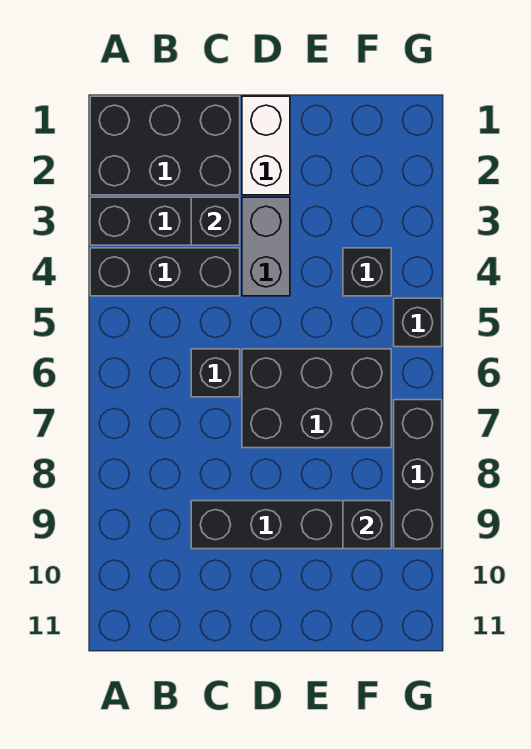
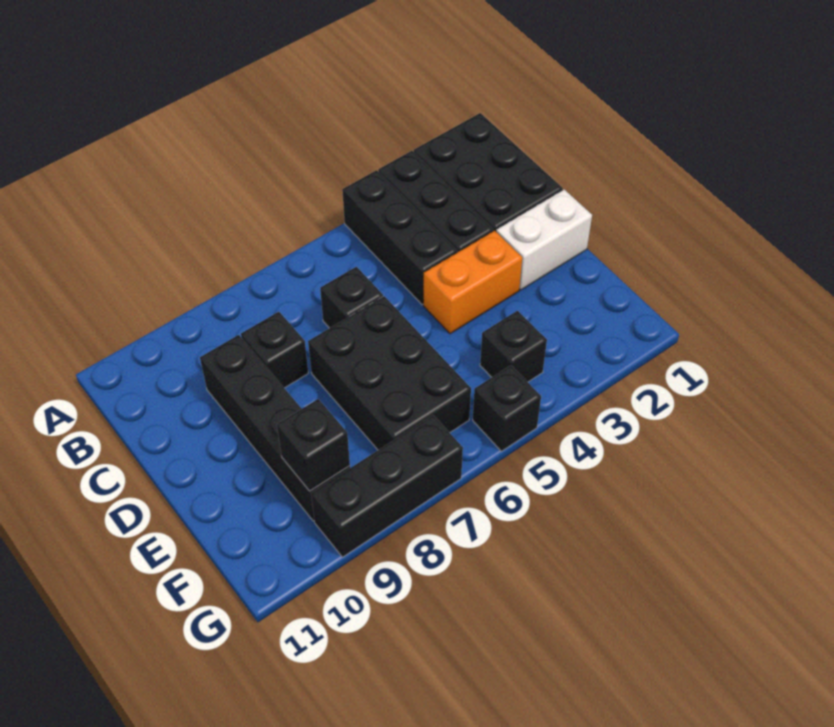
black brick C3 level 2 -> black brick C8 level 1
grey brick D3:D4 level 1 -> orange brick D3:D4 level 1

